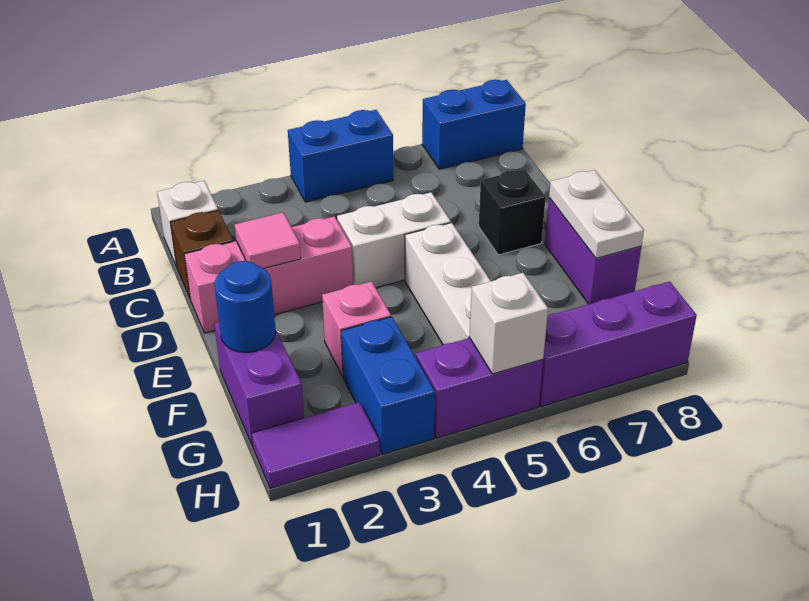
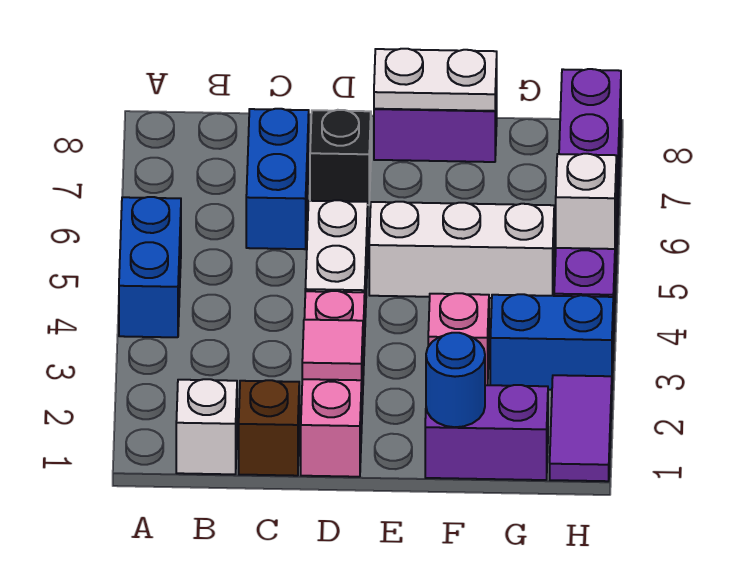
blue brick A7:A8 level 1 -> blue brick C6:C7 level 1

